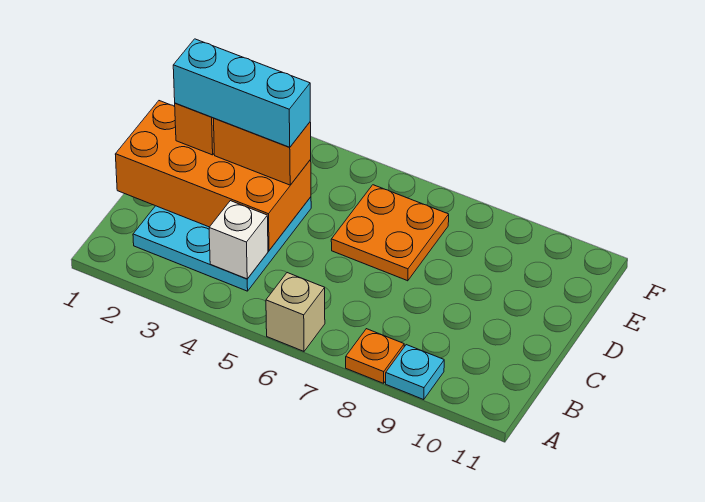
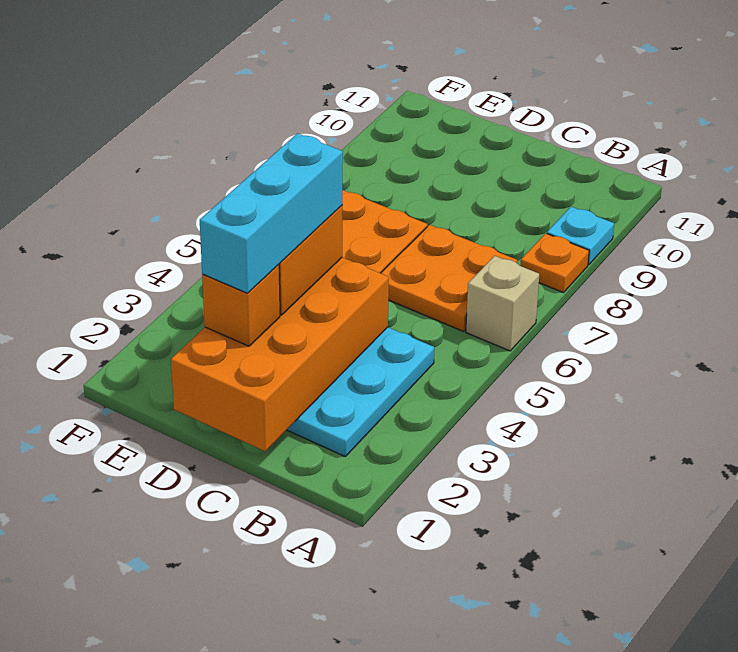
white brick B4 level 2 -> none
none -> orange plate B6:C7 level 1

